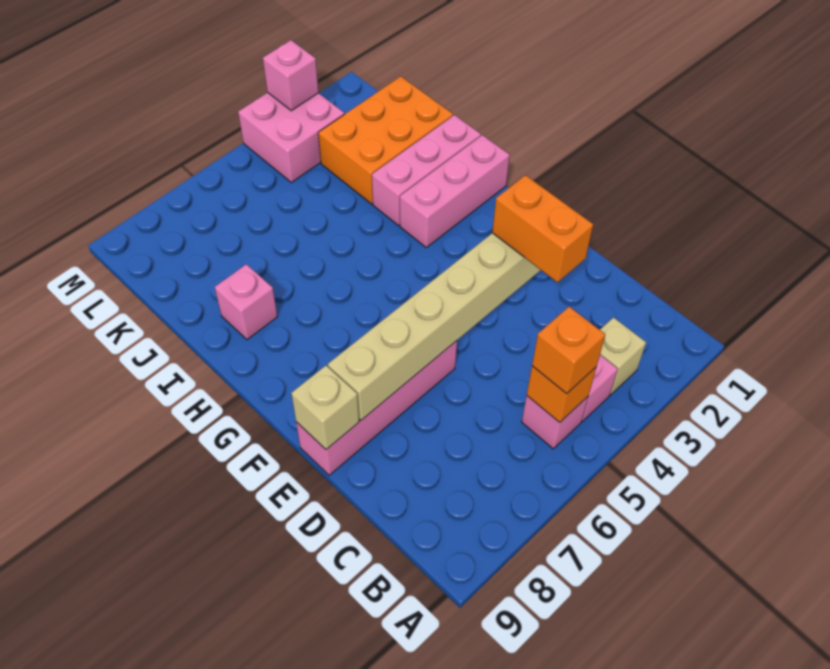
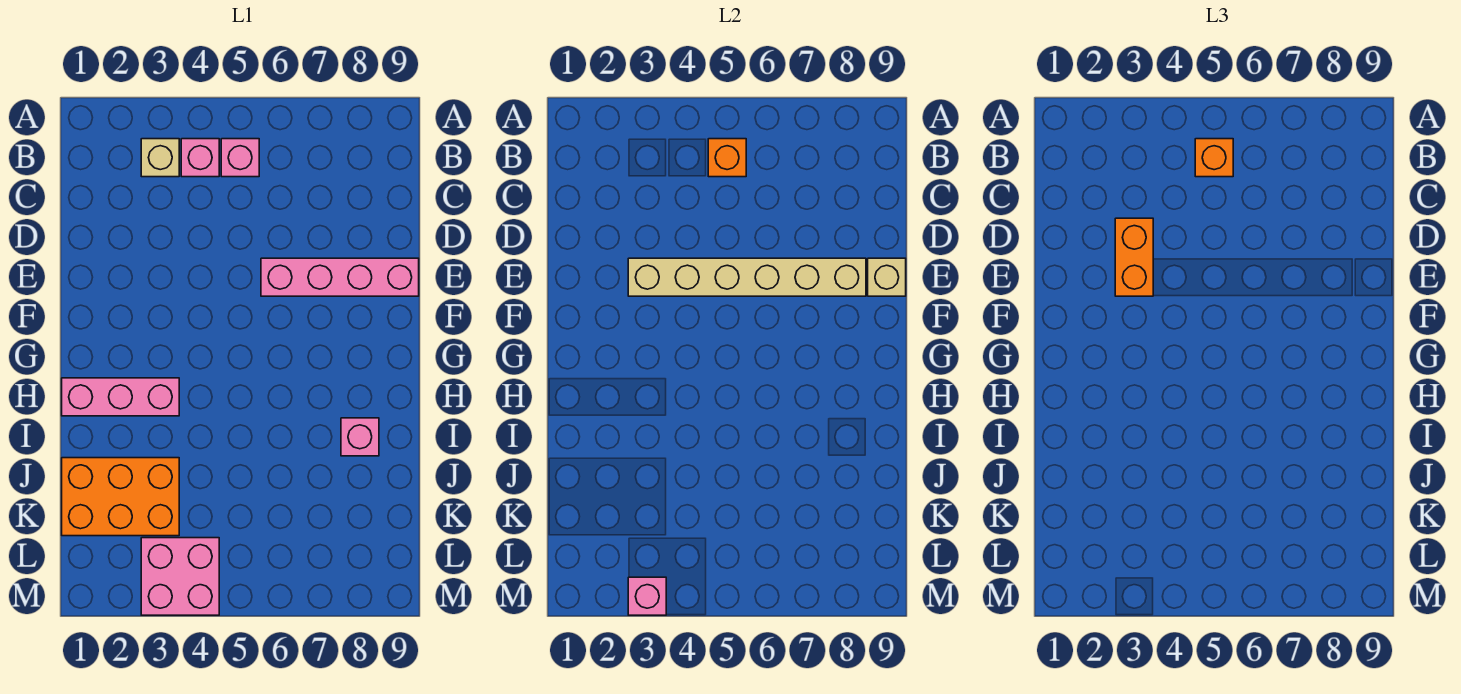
pink brick I1:I3 level 1 -> none

